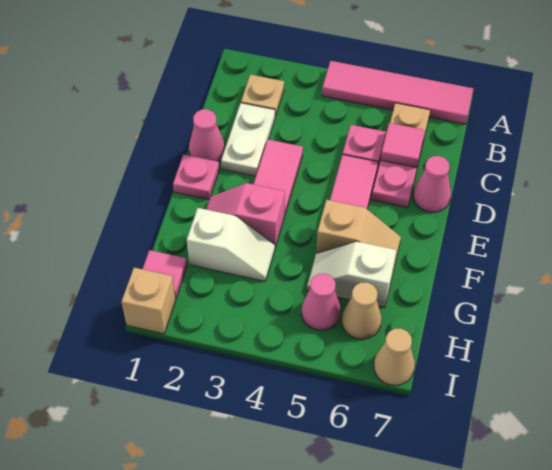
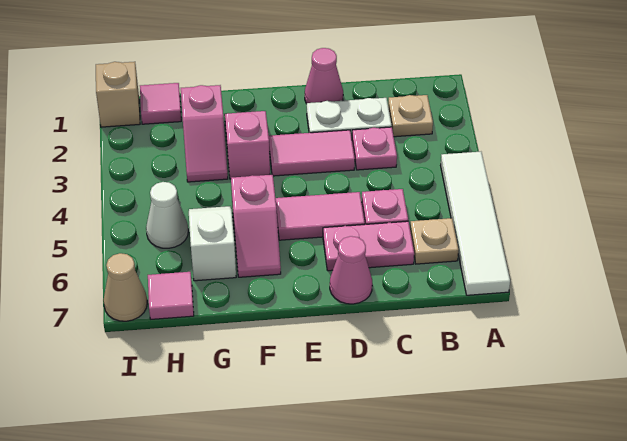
pink tile A4:A7 level 1 -> white tile A4:A7 level 1
pink tile C6 level 2 -> pink tile H7 level 1
pink plate E1 level 1 -> pink plate C3 level 1
tan slope F5:F6 level 1 top 5 -> pink slope F5:F6 level 1 top 5
white slope G2:G3 level 1 top 2 -> pink slope G2:G3 level 1 top 2
pink cone H5 level 1 -> white cone H5 level 1
tan cone H6 level 1 -> none

